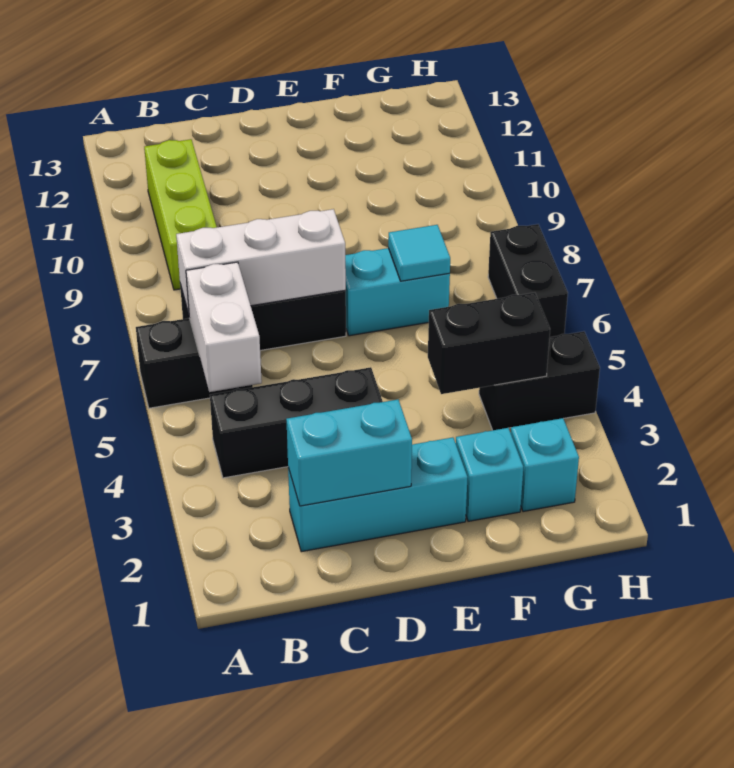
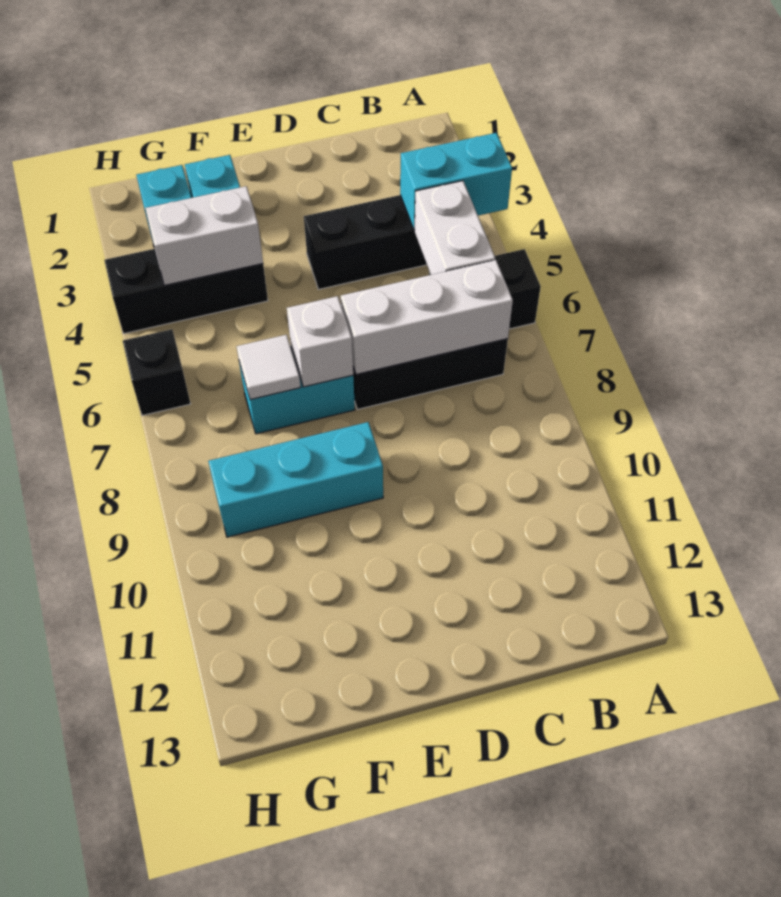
lime brick B9:B11 level 1 -> none
cyan brick C2:E2 level 1 -> cyan brick E9:G9 level 1
cyan brick C2:D2 level 2 -> cyan brick A4:B4 level 2
none -> white brick E7 level 2
black brick F4:G4 level 2 -> white brick F4:G4 level 2
cyan tile F7 level 2 -> white tile F7 level 2
black brick G4:H4 level 1 -> black brick F4:H4 level 1
black brick H6:H7 level 1 -> black brick H6 level 1

